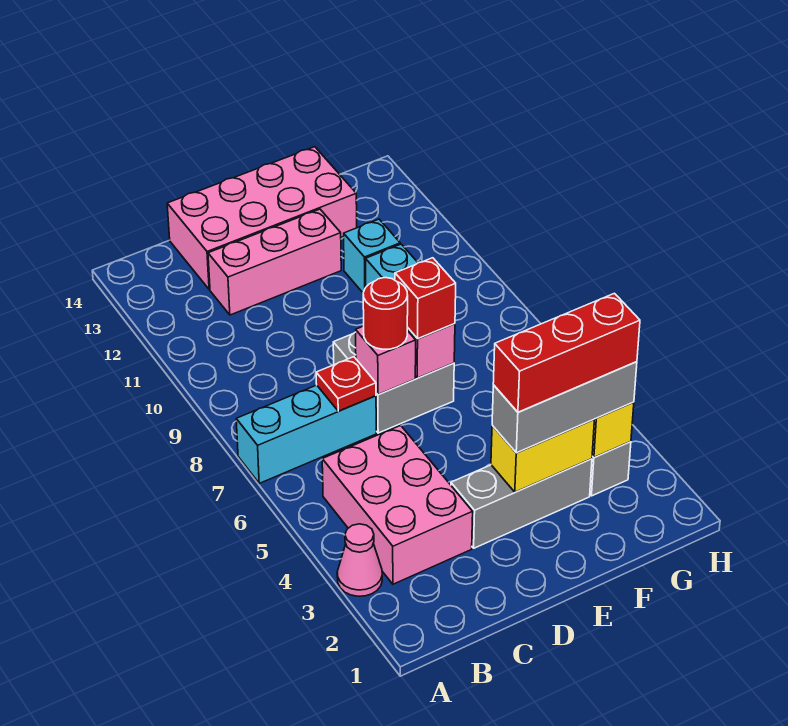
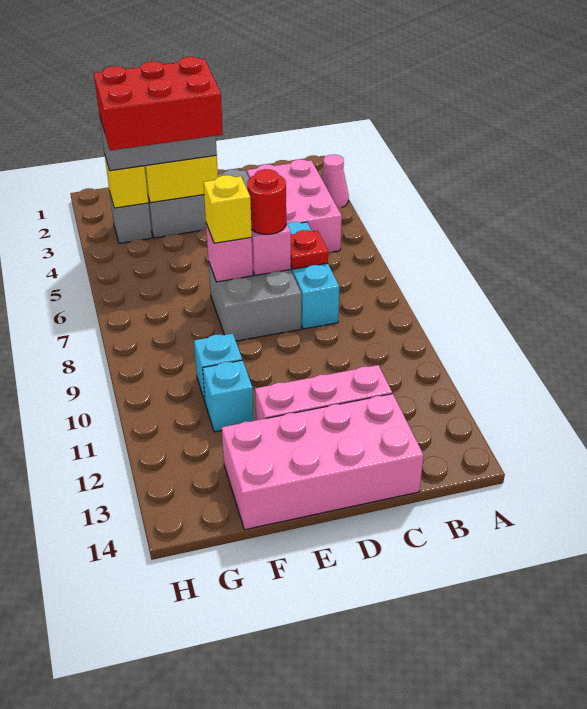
cyan brick A7:C7 level 1 -> cyan brick C6:C8 level 1
red brick E3:G3 level 4 -> red brick E3:G4 level 4
red brick E7 level 3 -> yellow brick E7 level 3

